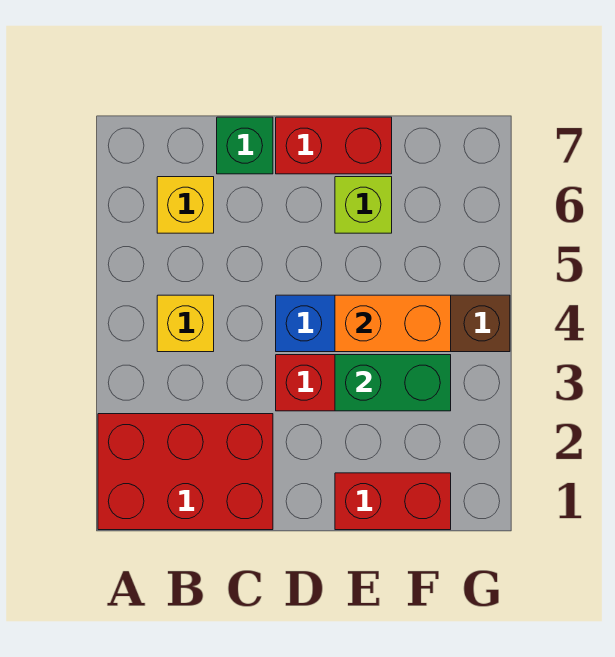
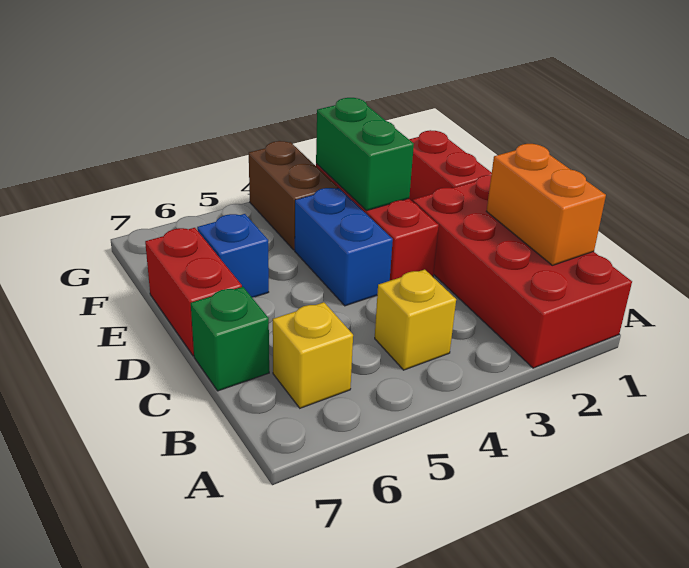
red brick A1:C2 level 1 -> red brick A1:D2 level 1
orange brick E4:F4 level 2 -> orange brick B1:C1 level 2
lime brick E6 level 1 -> blue brick E6 level 1

